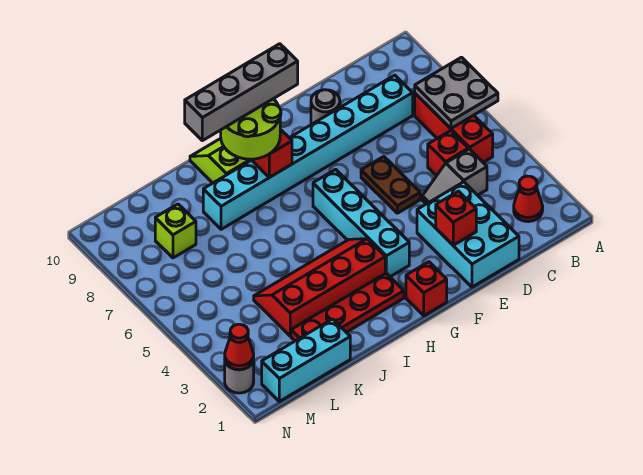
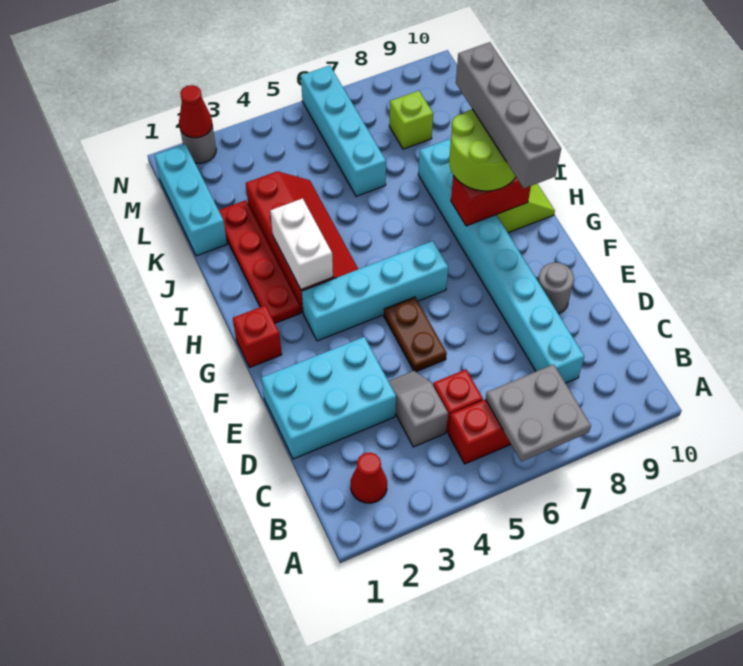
red brick E2 level 2 -> none
brown plate E5:E6 level 1 -> brown plate E5:F5 level 1
none -> white brick H3:I3 level 2
none -> cyan brick K6:N6 level 1

